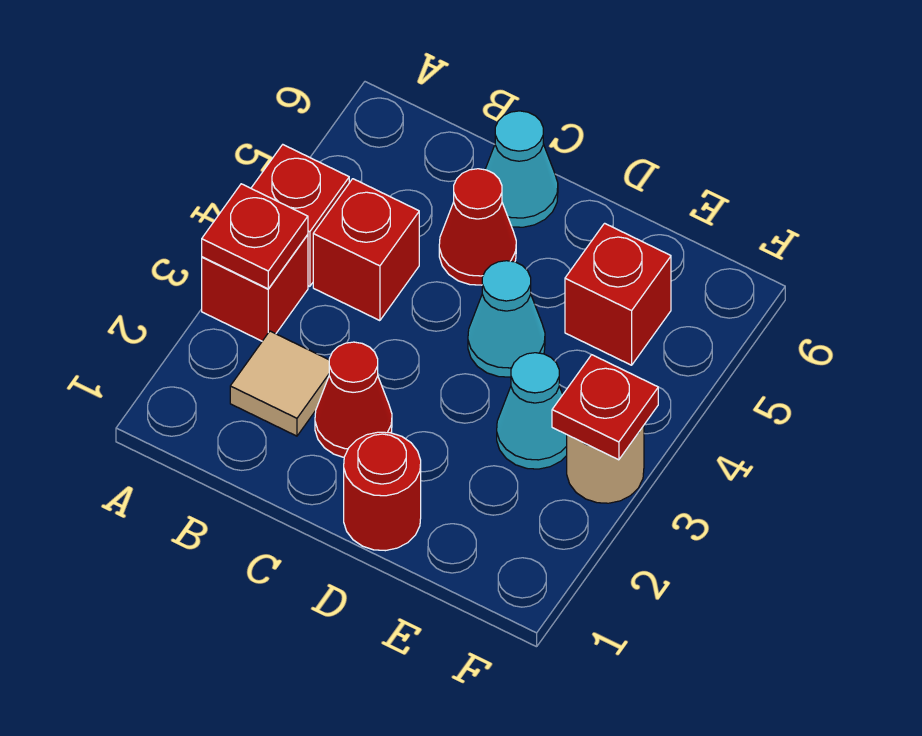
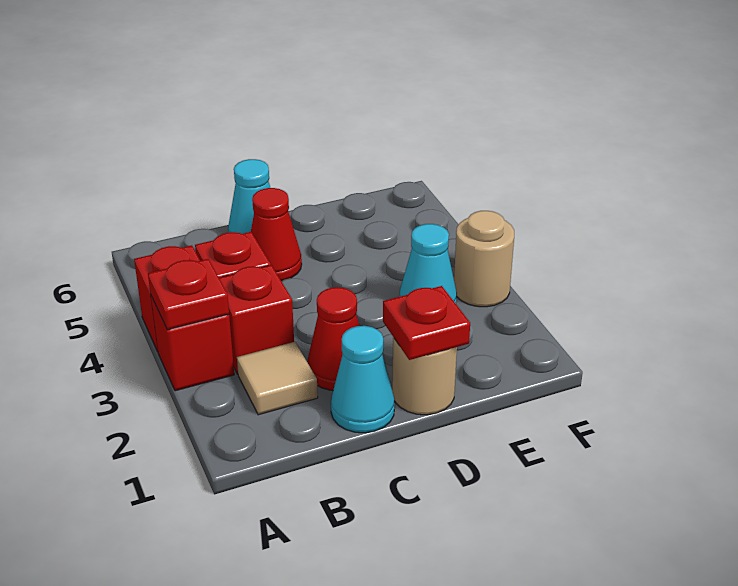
red round brick D1 level 1 -> tan round brick D1 level 1
cyan cone D4 level 1 -> cyan cone C1 level 1
red brick E5 level 1 -> red brick B3 level 1
red plate F3 level 2 -> red plate D1 level 2

